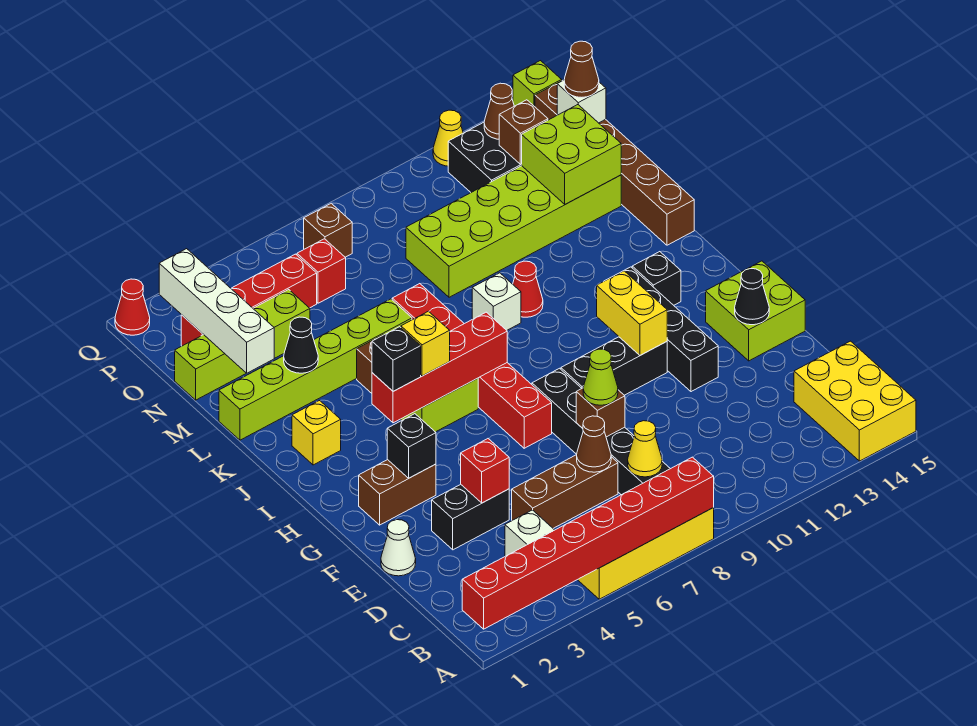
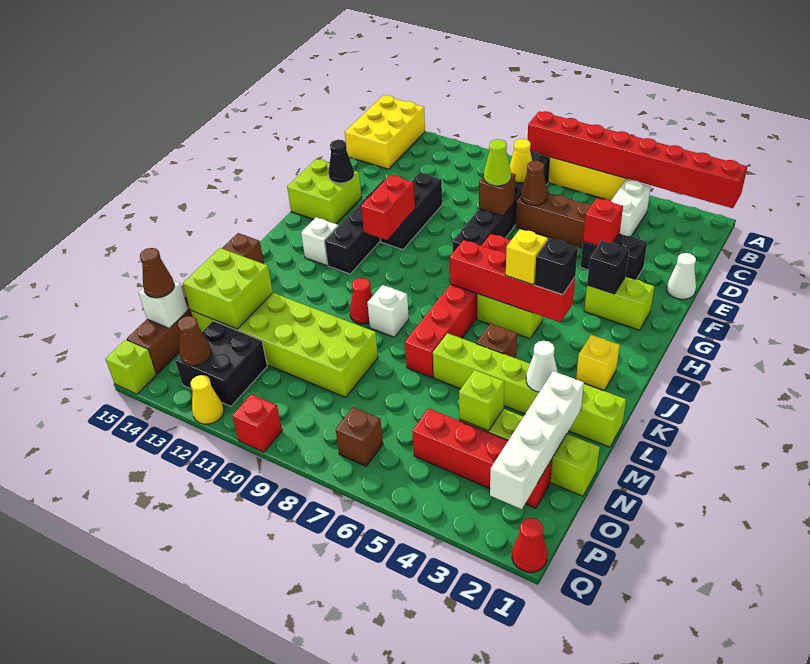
brown brick G2:G3 level 1 -> lime brick G2:G3 level 1
black brick G9:G11 level 1 -> black brick E11:G11 level 1
yellow brick G11:H11 level 2 -> red brick G11:H11 level 2
black brick I13 level 1 -> white brick I13 level 1
black cone L3 level 2 -> white cone L3 level 2
none -> lime brick N4 level 2
red brick O6 level 1 -> red brick Q10 level 1
brown brick O13 level 2 -> none

